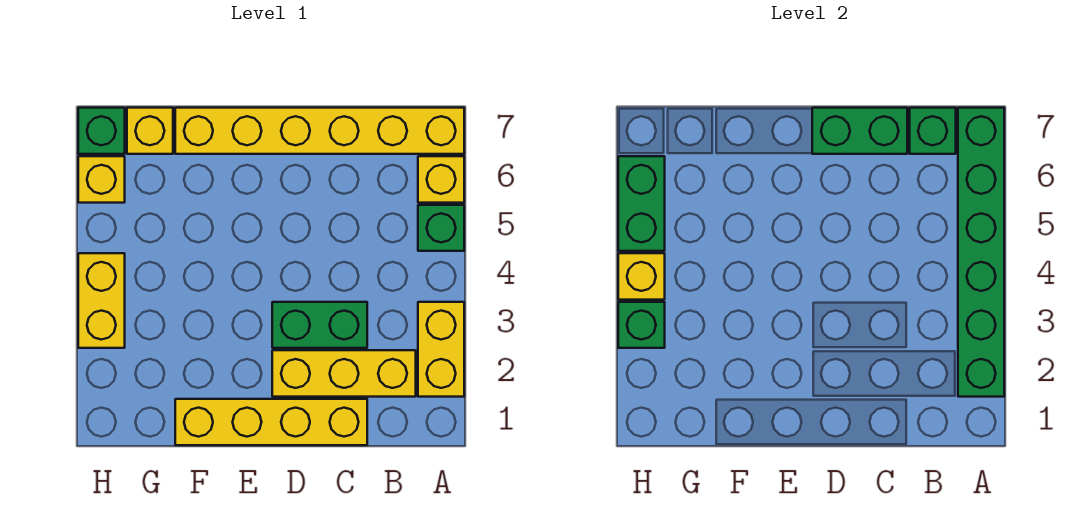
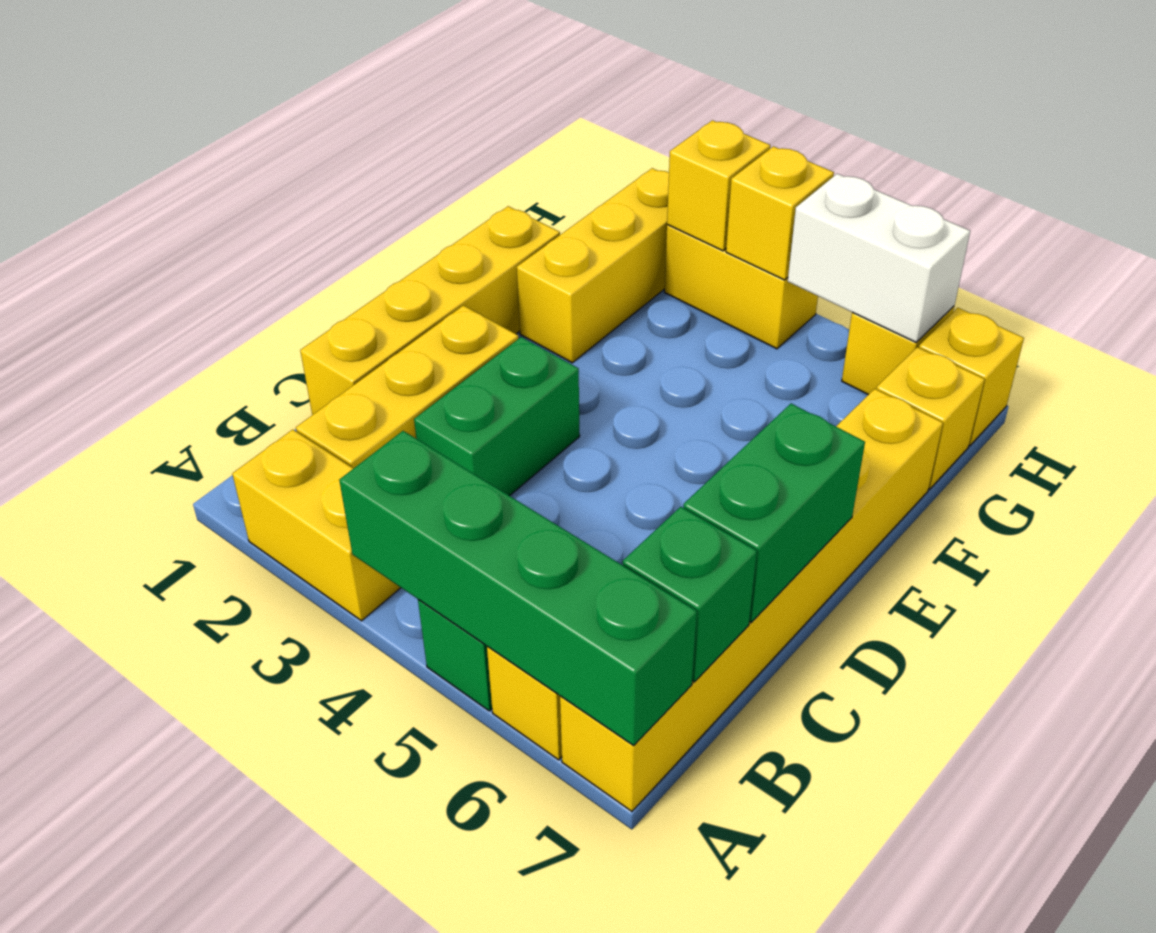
green brick A2:A7 level 2 -> green brick A4:A7 level 2
none -> yellow brick F2:H2 level 1
green brick H3 level 2 -> yellow brick H3 level 2
green brick H5:H6 level 2 -> white brick H5:H6 level 2
green brick H7 level 1 -> yellow brick H7 level 1

